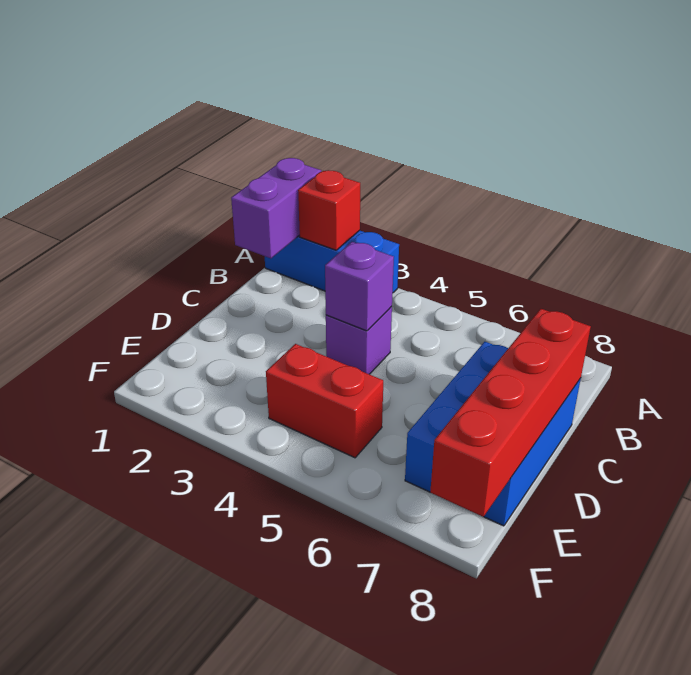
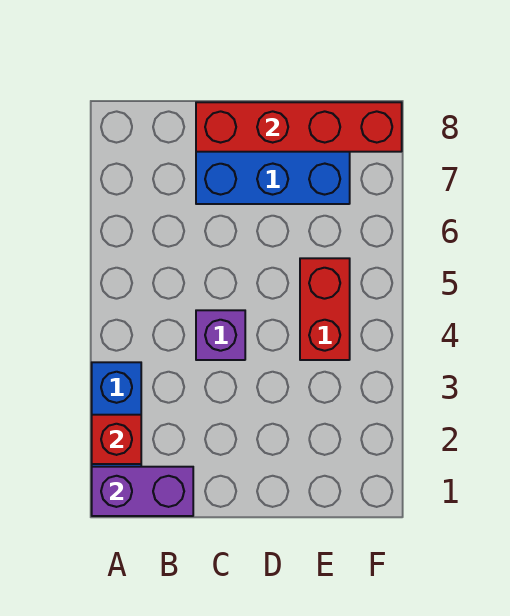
purple brick C4 level 2 -> none

